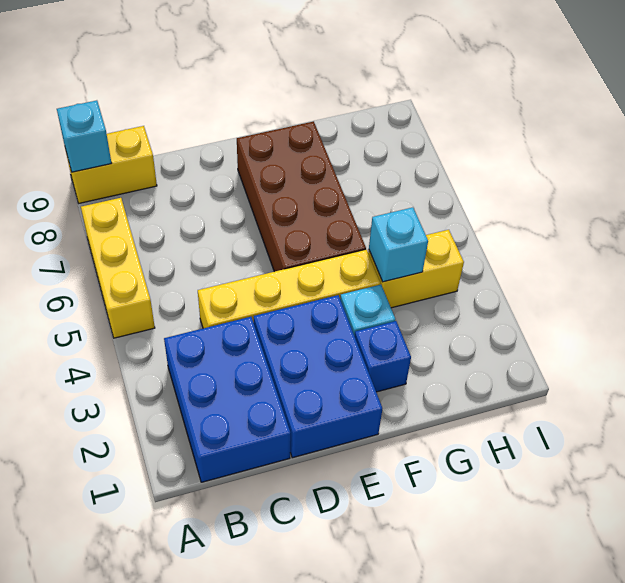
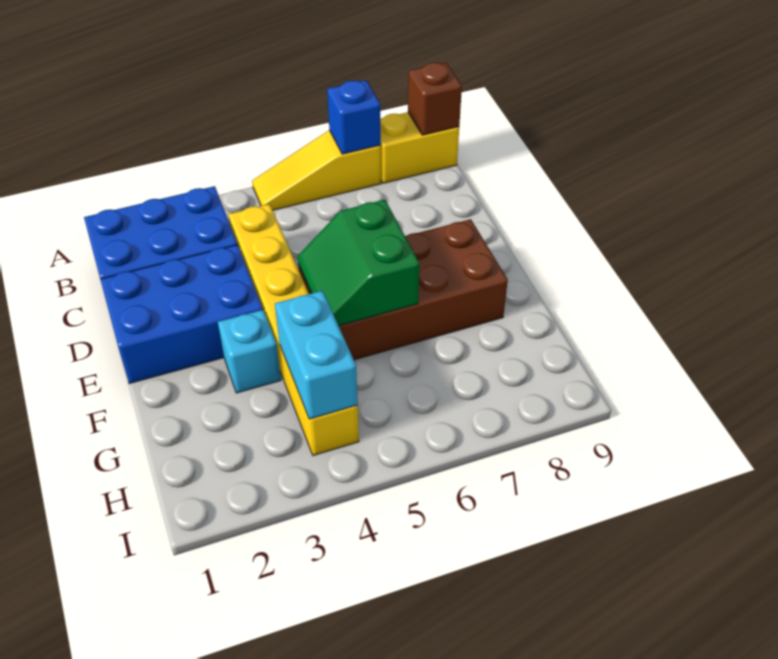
yellow brick A5:A7 level 1 -> yellow slope A5:A7 level 1 top 7
yellow brick A9:B9 level 1 -> yellow brick A8:A9 level 1
cyan brick A9 level 2 -> brown brick A9 level 2
none -> green slope E5:F6 level 2 top 6
blue brick F2 level 1 -> blue brick A7 level 2
cyan brick G4 level 2 -> cyan brick G4:H4 level 2

